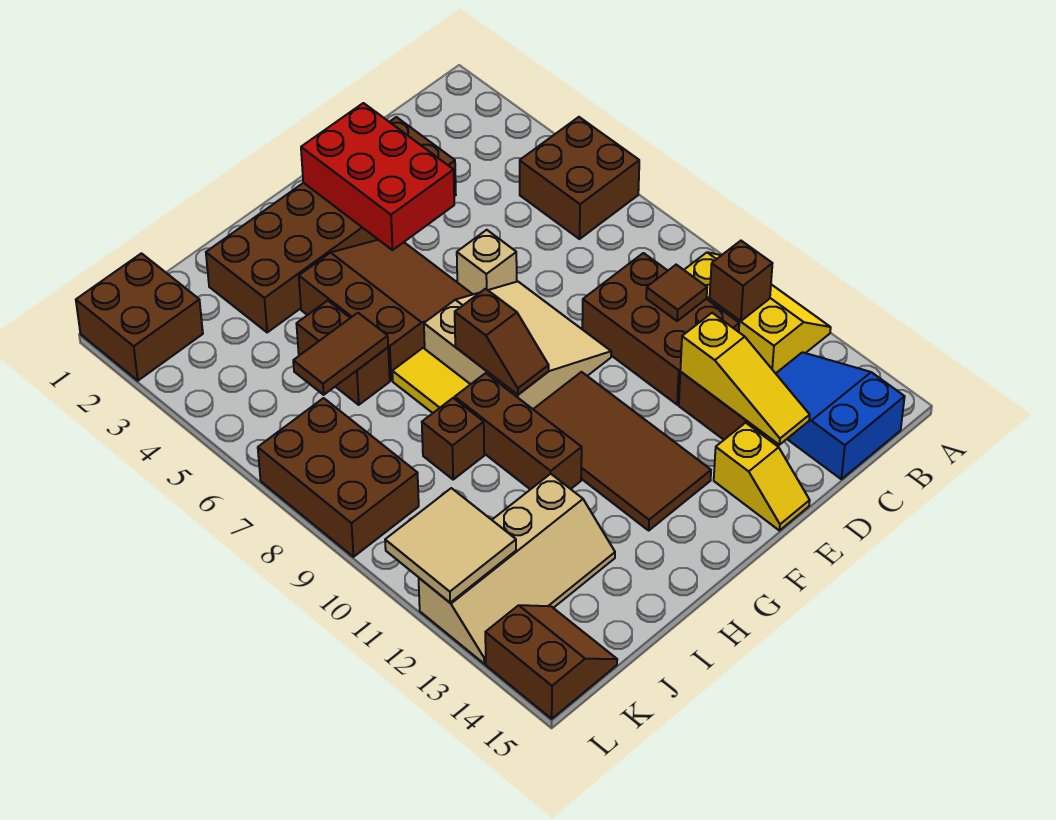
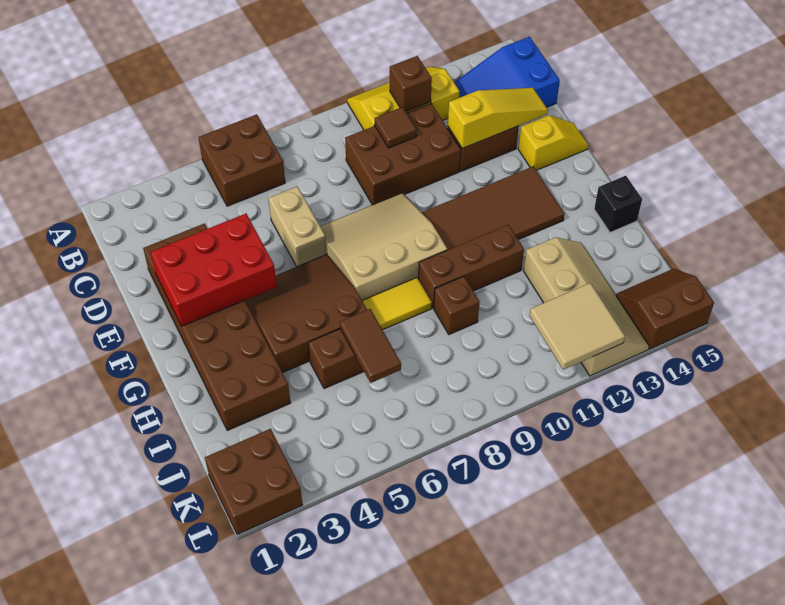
tan brick E6 level 1 -> tan brick D6:E6 level 1
brown slope G8:G9 level 2 top 8 -> none
none -> black brick H15 level 1
brown brick K7:L9 level 1 -> none

